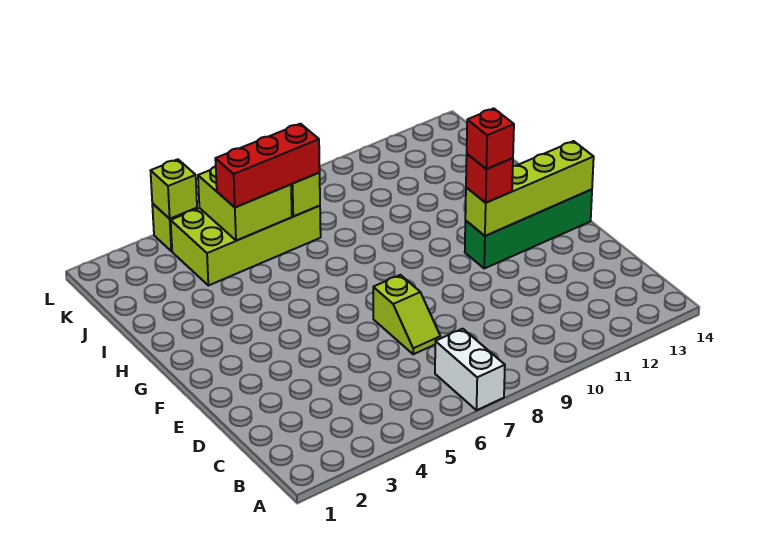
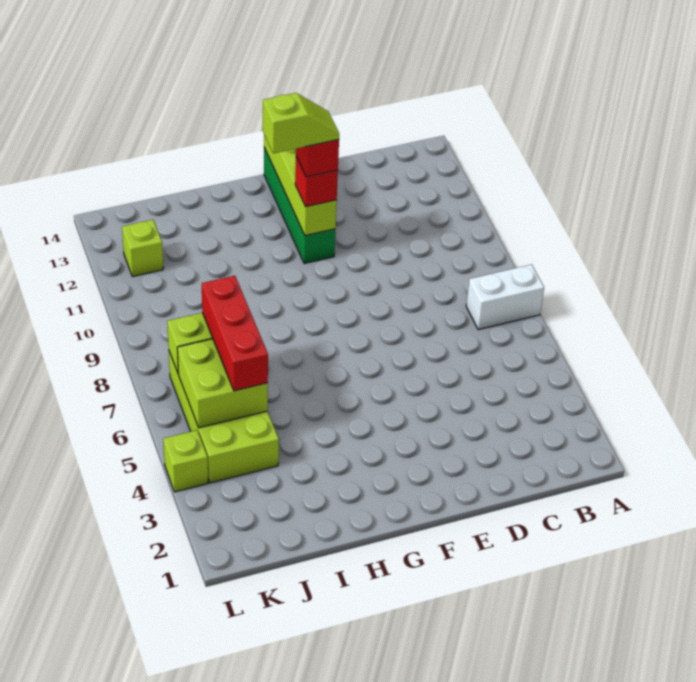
lime slope D7:E7 level 1 top E -> lime slope F11:G11 level 5 top G
lime brick L4 level 2 -> lime brick K12 level 1

